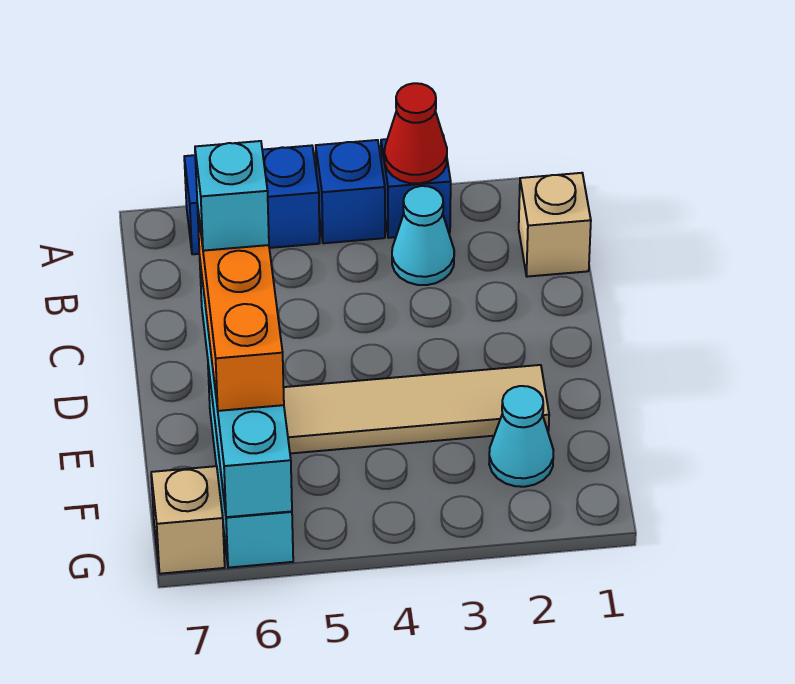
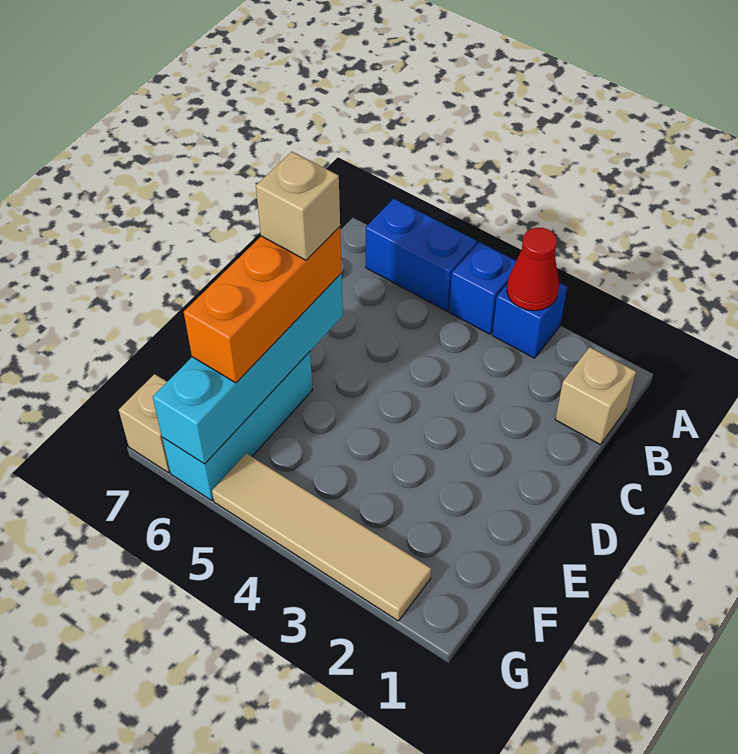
cyan cone B3 level 1 -> none
cyan brick D6 level 4 -> tan brick D6 level 4
tan tile E2:E5 level 1 -> tan tile G2:G5 level 1
cyan cone F2 level 1 -> none

